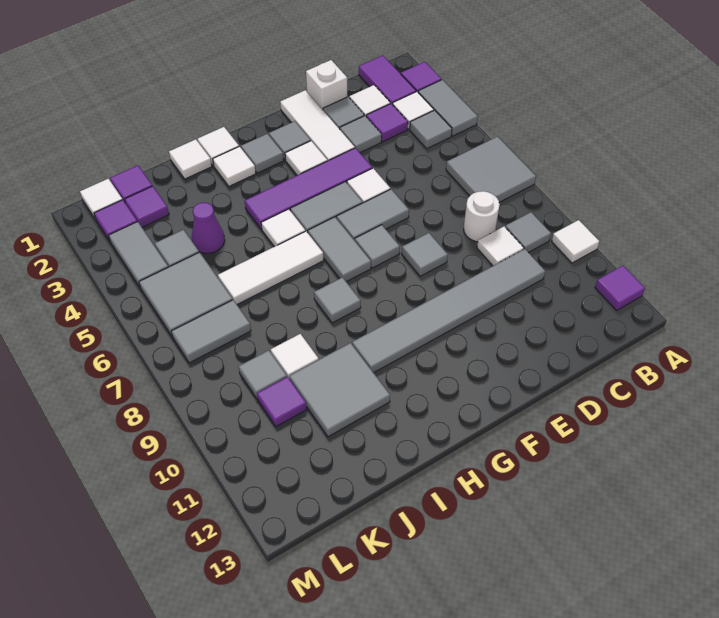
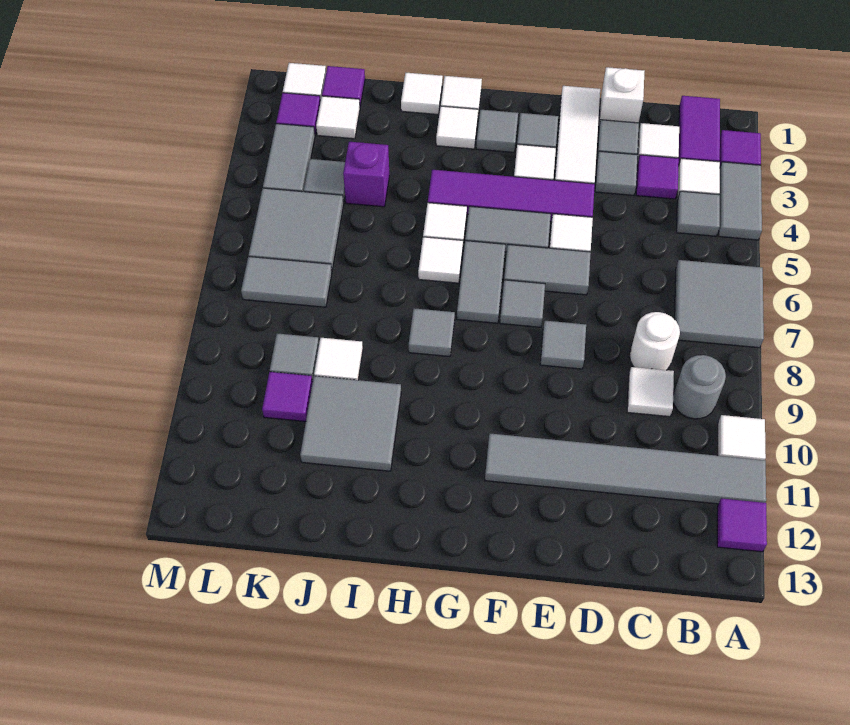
grey tile B9 level 1 -> grey round brick B9 level 1
grey tile C10:H10 level 1 -> grey tile A11:F11 level 1
white tile H6:J6 level 1 -> white tile H6 level 1
purple cone J4 level 1 -> purple brick J4 level 1
purple tile K2 level 1 -> white tile K2 level 1

